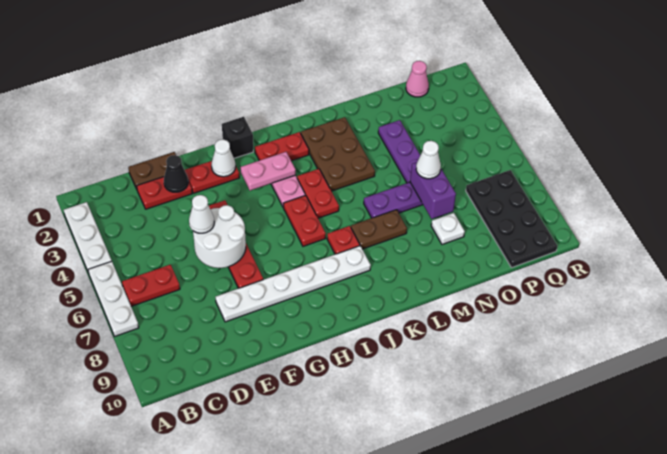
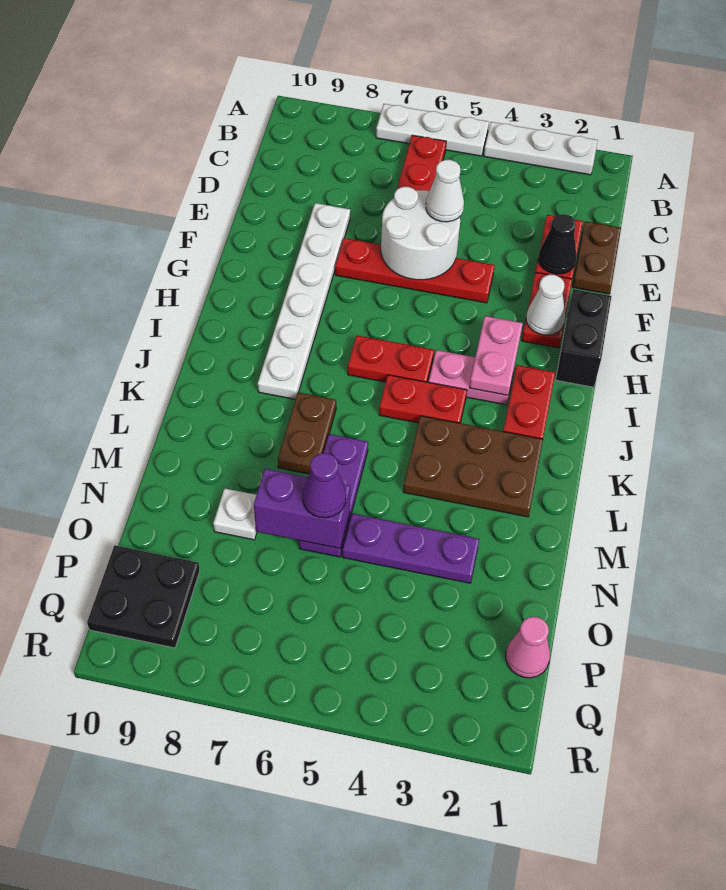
black brick H1 level 1 -> black brick G1:H1 level 1
red plate J7 level 1 -> none
white cone N6 level 3 -> purple cone N6 level 3
black plate P7:Q10 level 1 -> black plate P9:Q10 level 1

